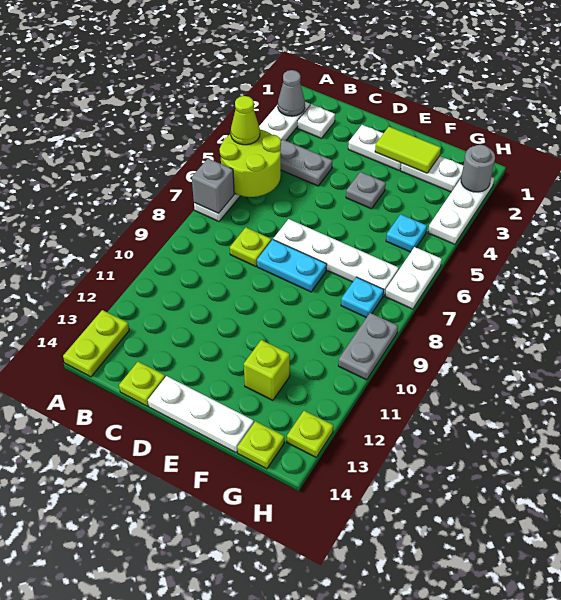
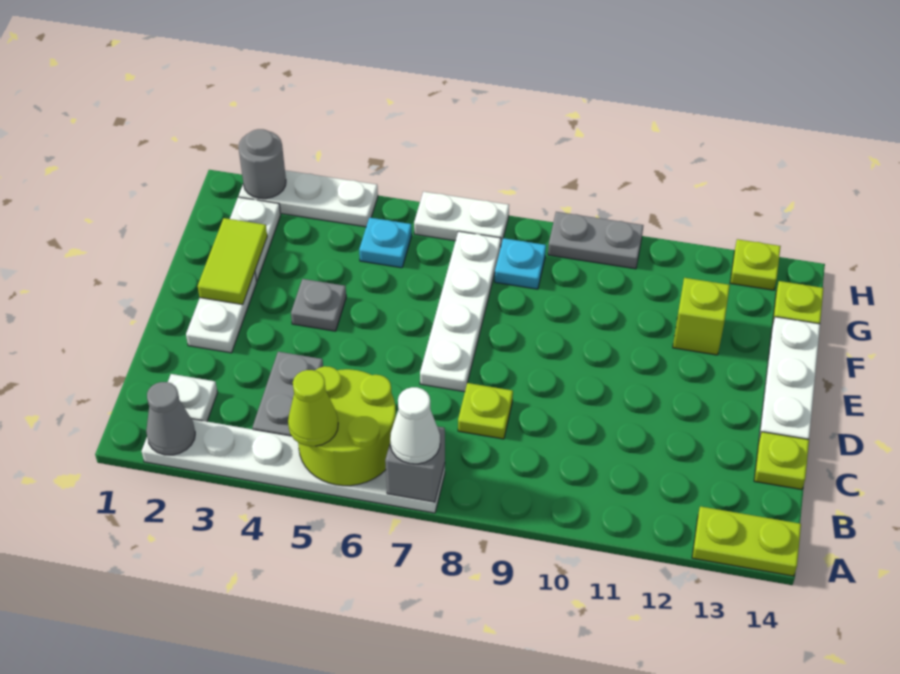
none -> white cone A7 level 3
cyan plate D8:E8 level 1 -> none

